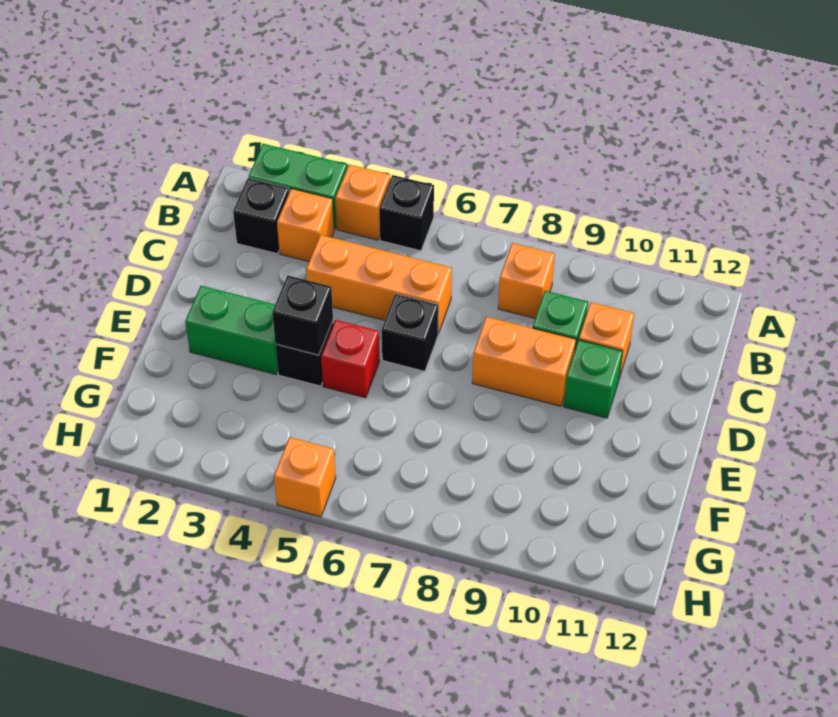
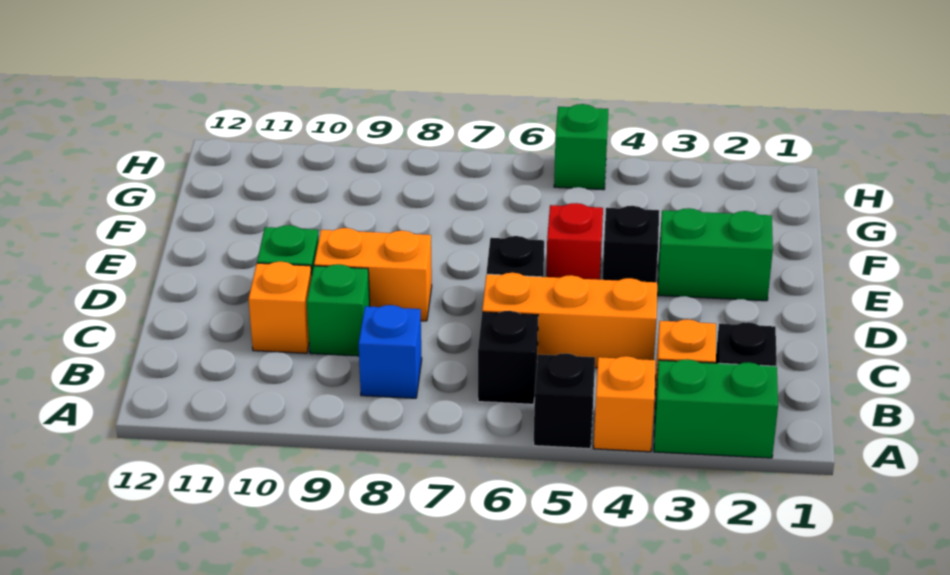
orange brick B8 level 1 -> blue brick B8 level 1
black brick E4 level 2 -> black brick B6 level 1
orange brick H5 level 1 -> green brick H5 level 1

